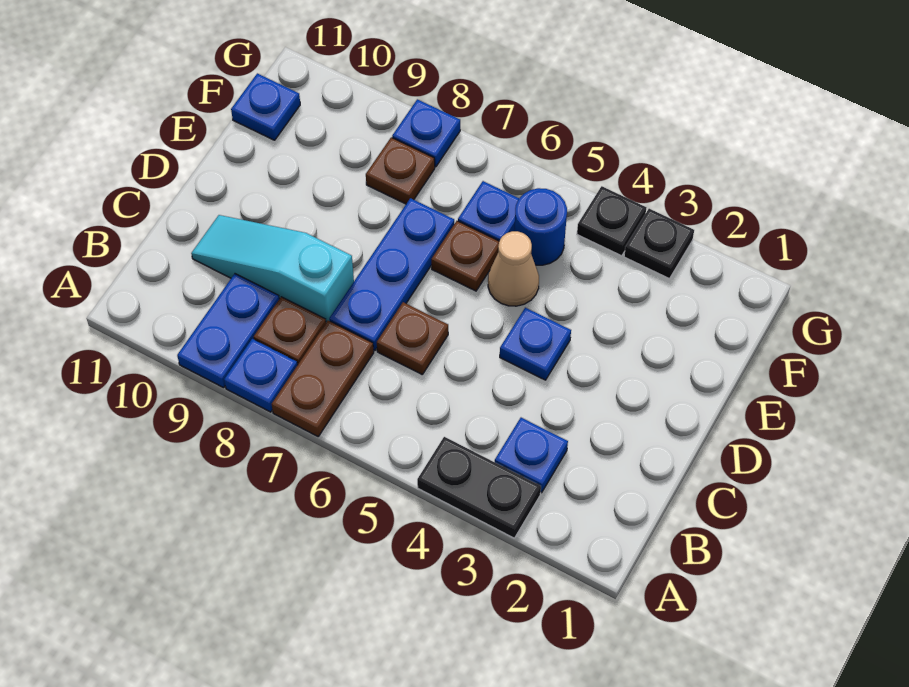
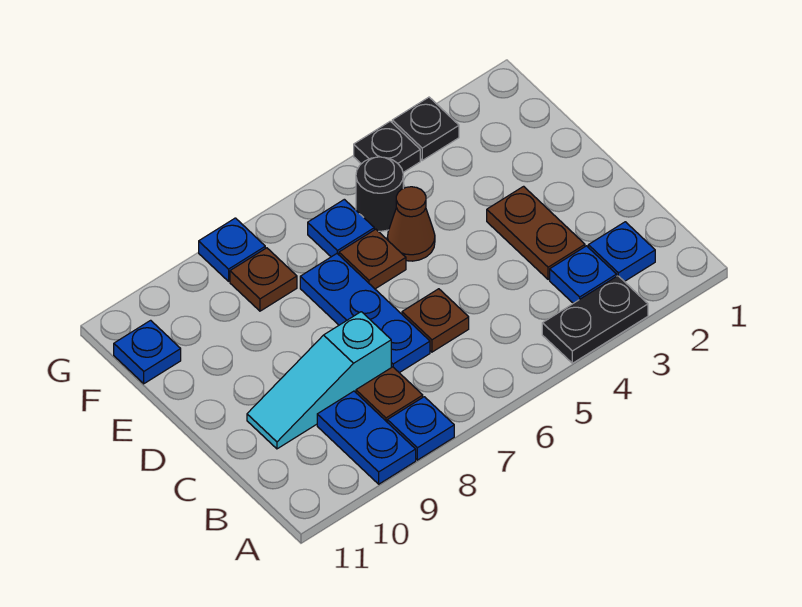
brown plate A7:B7 level 1 -> brown plate C3:D3 level 1
blue plate D4 level 1 -> blue plate B2 level 1
tan cone E5 level 1 -> brown cone E5 level 1
blue round brick F5 level 1 -> black round brick F5 level 1

